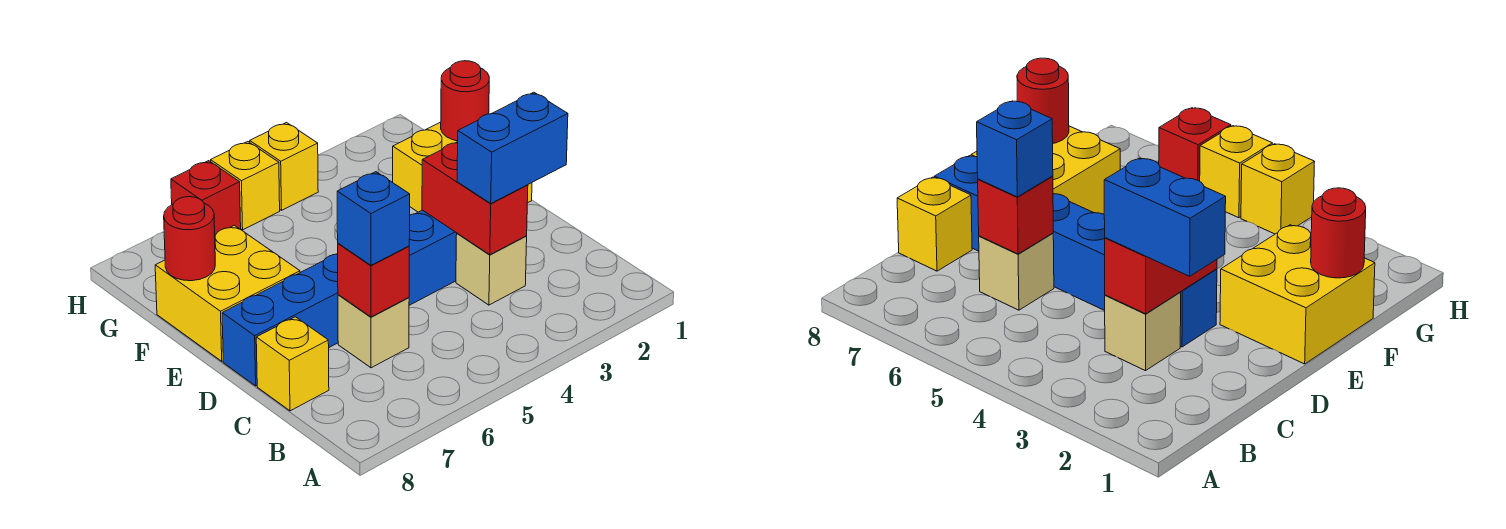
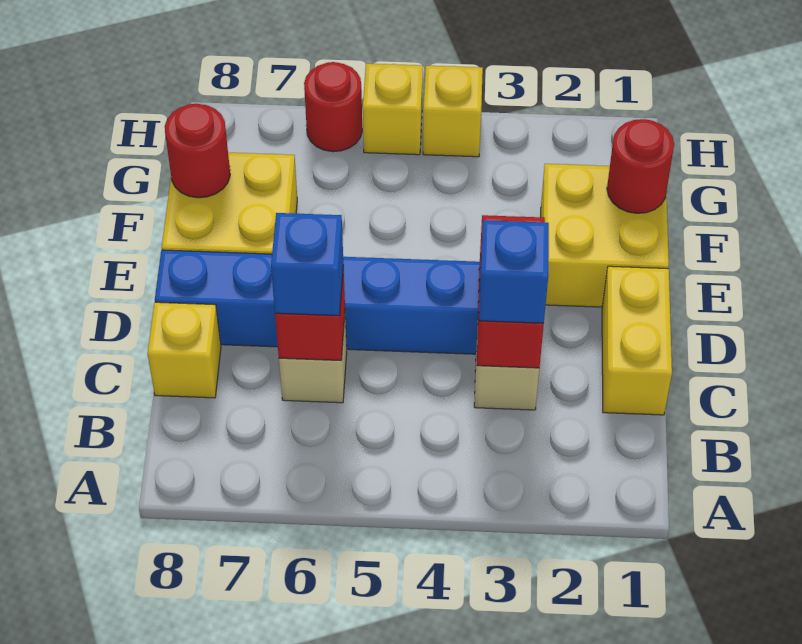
none -> yellow brick C1:D1 level 1
blue brick C2:C3 level 3 -> blue brick C3 level 3
red brick H6 level 1 -> red round brick H6 level 1

